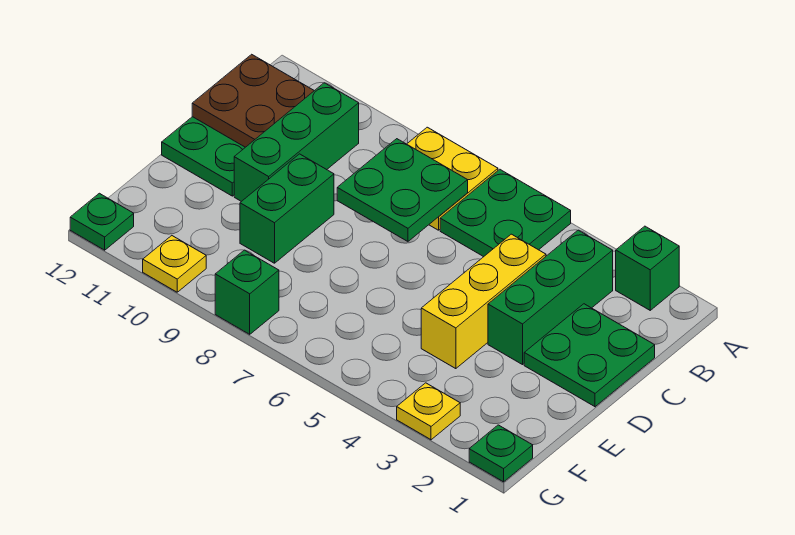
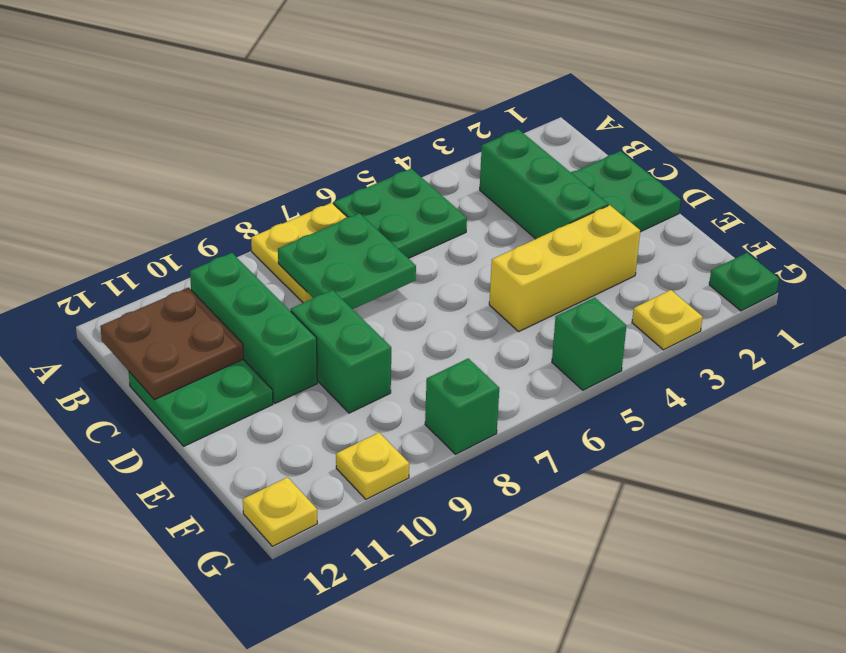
green brick A2 level 1 -> green brick G5 level 1
yellow brick C4:E4 level 1 -> yellow brick E3:E5 level 1
green plate G12 level 1 -> yellow plate G12 level 1

